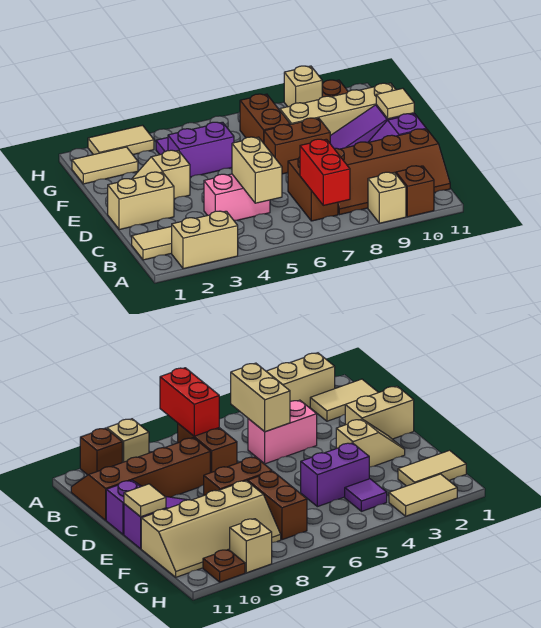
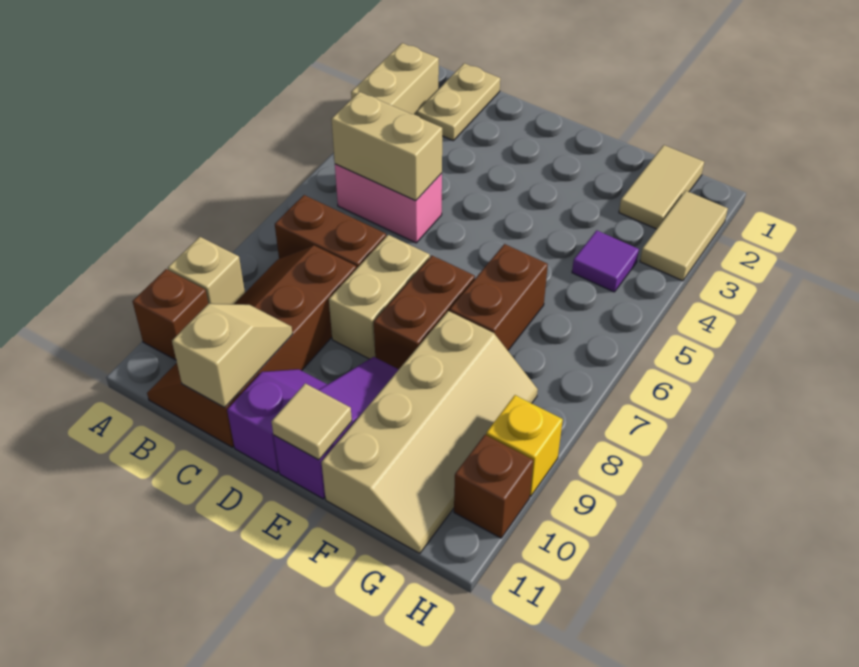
red brick A7:B7 level 2 -> none
tan tile B1:B2 level 1 -> tan plate B1:B2 level 1
pink brick C4:C5 level 1 -> pink brick B5:C5 level 1
tan brick D1:D2 level 1 -> tan brick D7:D8 level 1
tan slope E2:E3 level 1 top 3 -> tan slope C10:C11 level 2 top 11
purple brick F4:F5 level 1 -> none
brown brick F7:G7 level 1 -> brown brick F6:F7 level 1
tan brick H9 level 1 -> yellow brick H9 level 1
brown plate H10 level 1 -> brown brick H10 level 1

